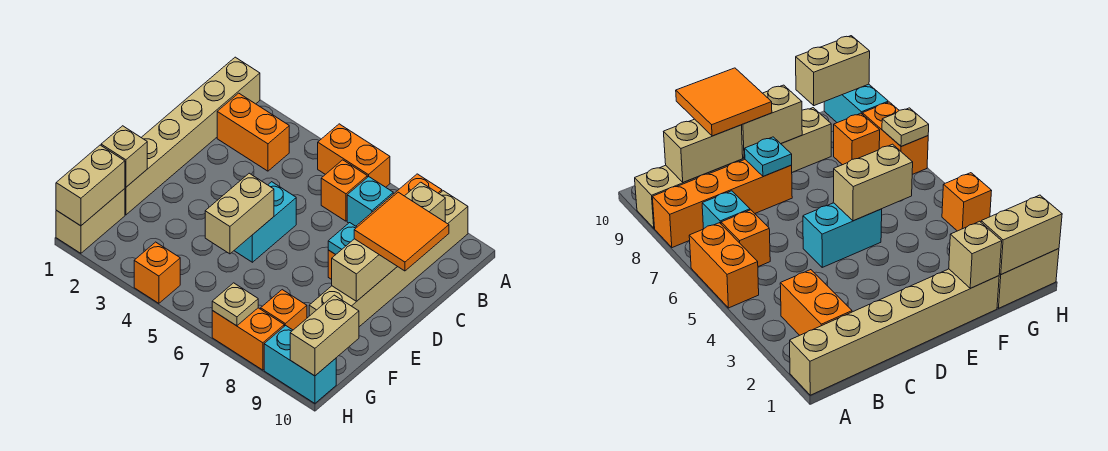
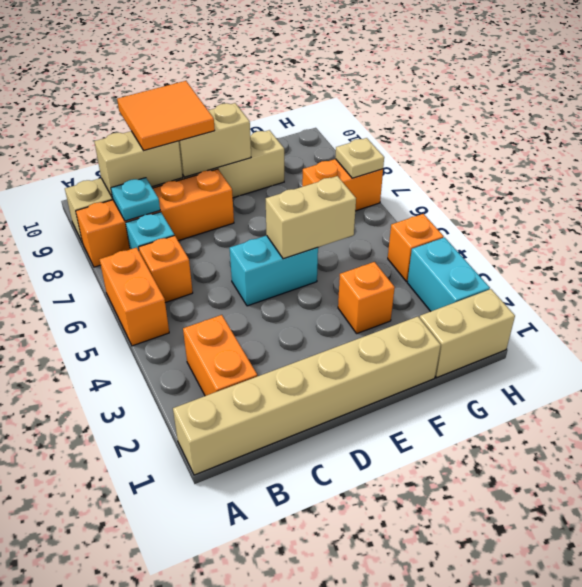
cyan plate D8 level 2 -> cyan plate B8 level 2
tan brick F1 level 2 -> none
tan brick G1:H1 level 2 -> none
orange brick G8 level 1 -> orange brick F3 level 1
tan brick G10:H10 level 2 -> none
orange brick H7:H8 level 1 -> orange brick G7:H7 level 1
cyan brick H9:H10 level 1 -> cyan brick H2:H3 level 1

